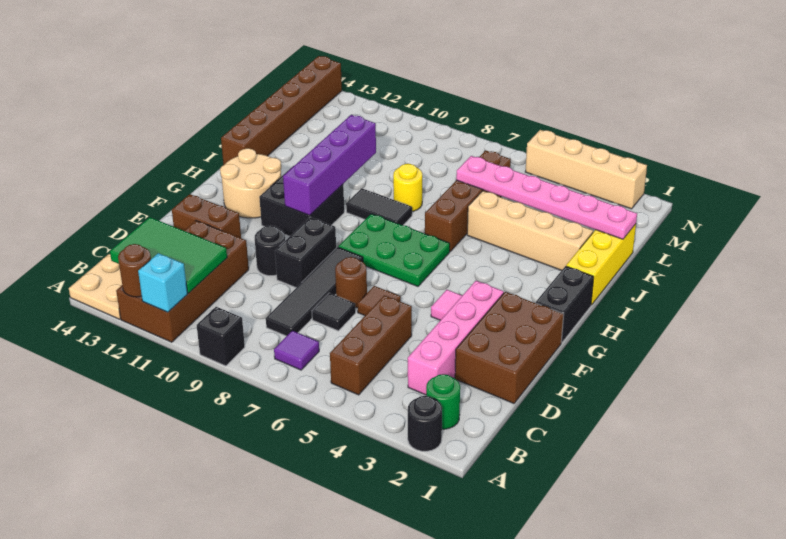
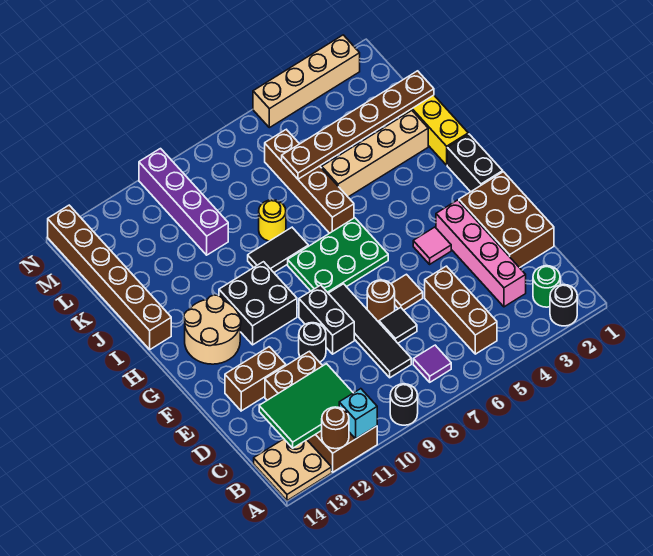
black brick A9 level 1 -> black round brick A9 level 1
purple brick G10:J10 level 2 -> purple brick K10:N10 level 1
pink plate K1:K6 level 2 -> brown plate K1:K6 level 2

